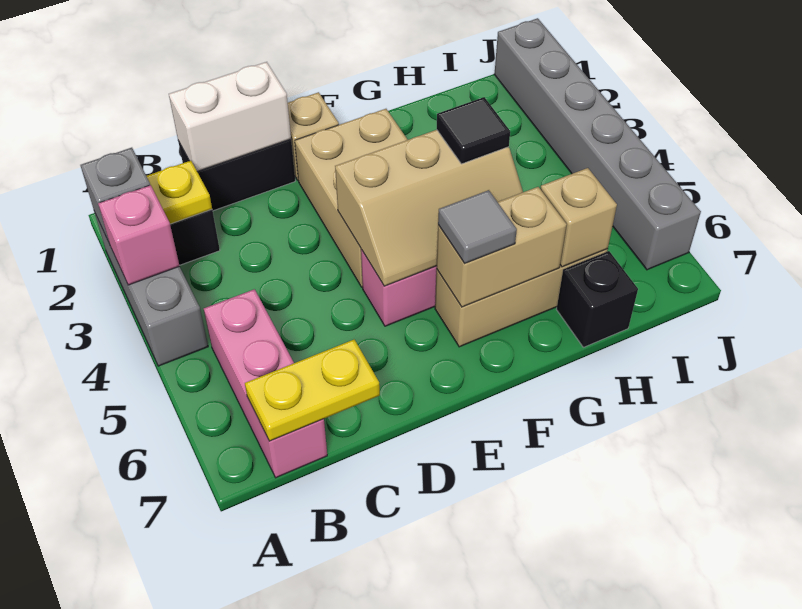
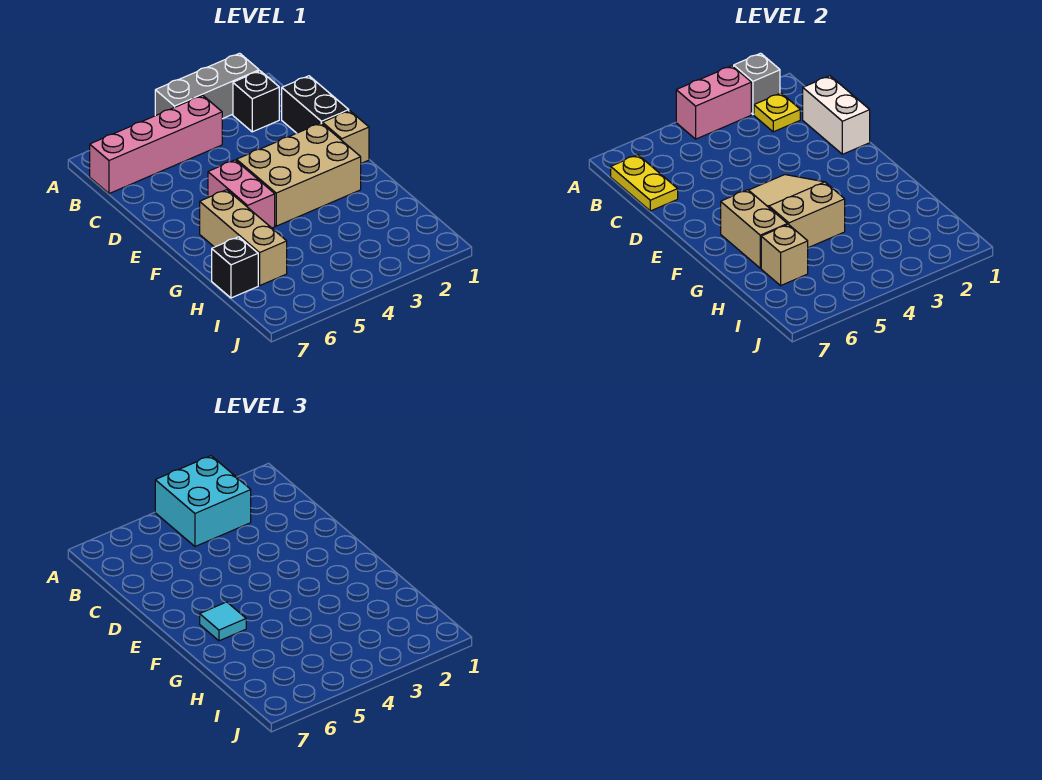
pink brick A3 level 2 -> pink brick A3:A4 level 2
none -> cyan brick A3:B4 level 3
pink brick B5:B7 level 1 -> pink brick B4:B7 level 1
tan slope E4:G5 level 2 top 4 -> tan slope E4:G5 level 2 top G
grey tile F6 level 3 -> cyan tile F6 level 3
black tile G4 level 3 -> none
grey brick J1:J6 level 1 -> none

